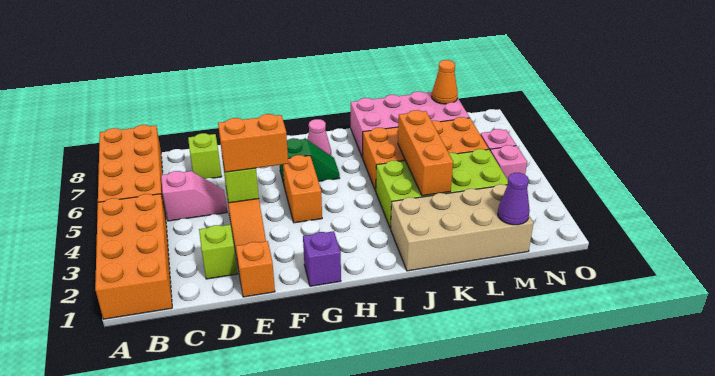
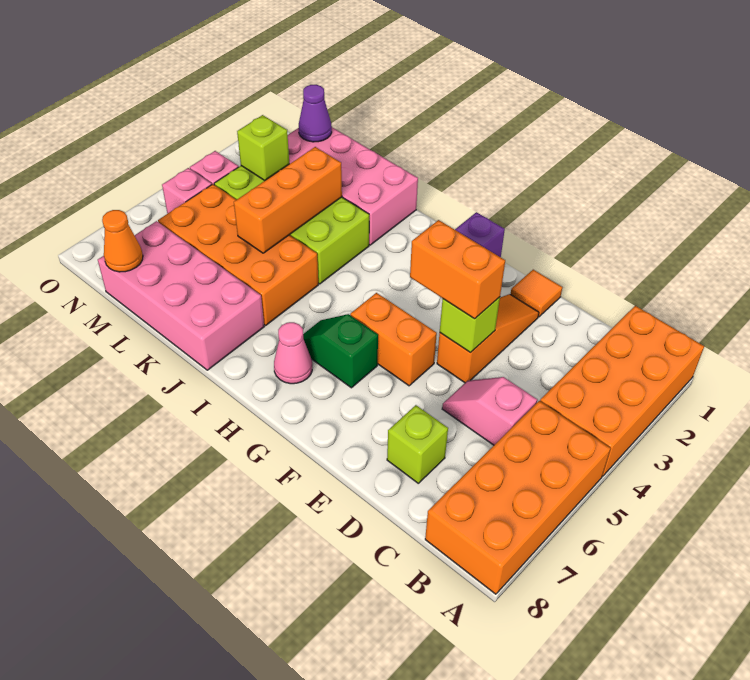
lime brick D2 level 1 -> lime brick M3 level 2
orange brick E1 level 1 -> orange tile E1 level 1
orange brick G4:G5 level 1 -> orange brick F5:G5 level 1
tan brick J1:M2 level 1 -> pink brick J1:M2 level 1

